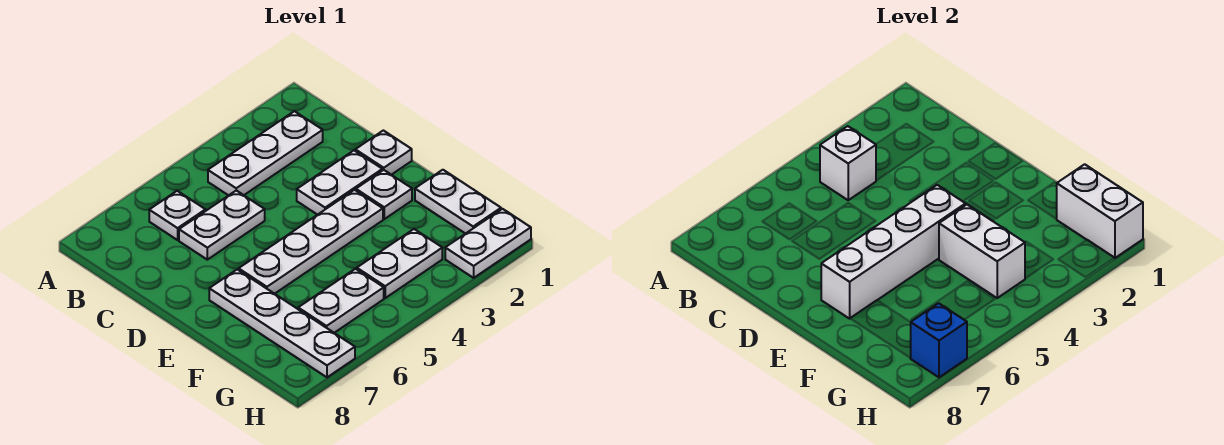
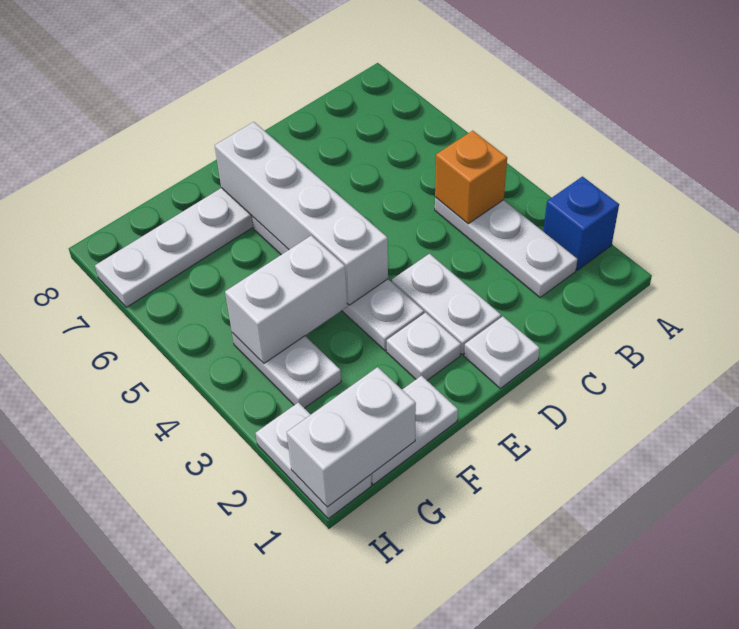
white brick B4 level 2 -> orange brick B4 level 2
white plate B6 level 1 -> none
white plate C5:C6 level 1 -> none
white plate G5:G6 level 1 -> none
blue brick H7 level 2 -> blue brick A2 level 1

